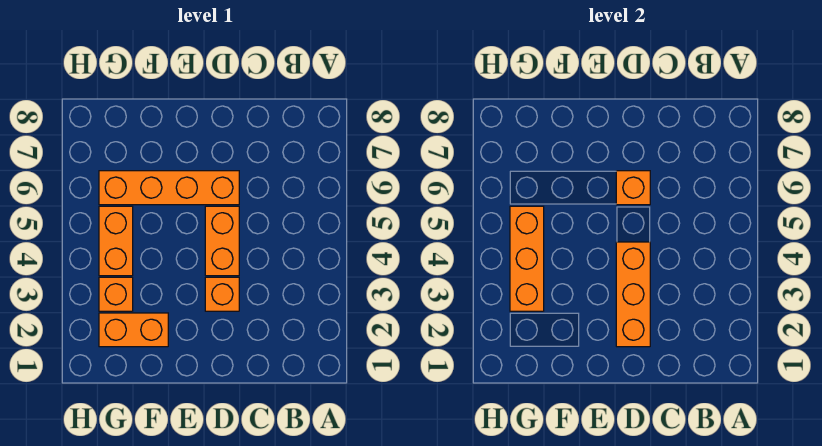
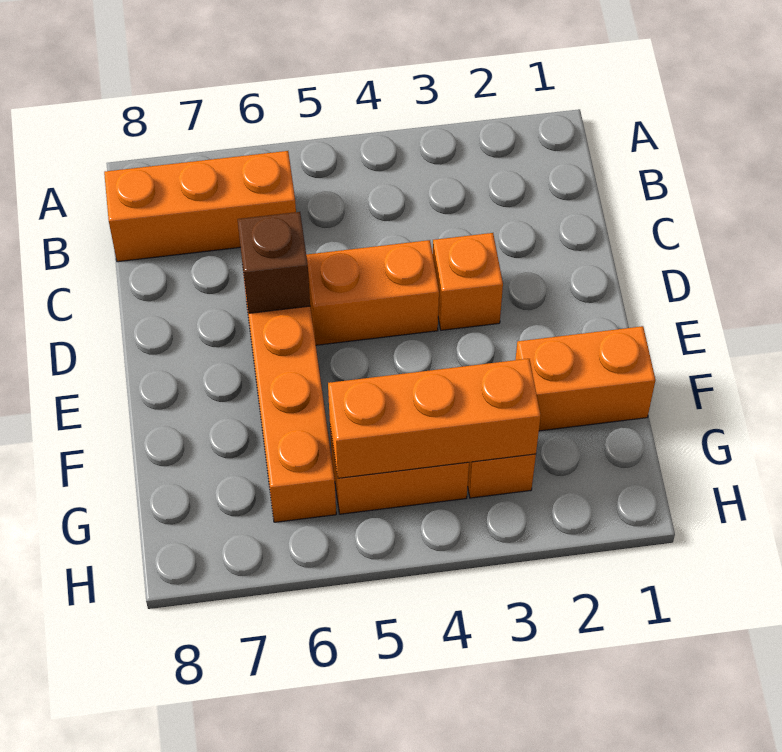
orange brick D2:D4 level 2 -> orange brick B6:B8 level 1
orange brick D6 level 2 -> brown brick D6 level 2
orange brick F2:G2 level 1 -> orange brick F1:F2 level 1

